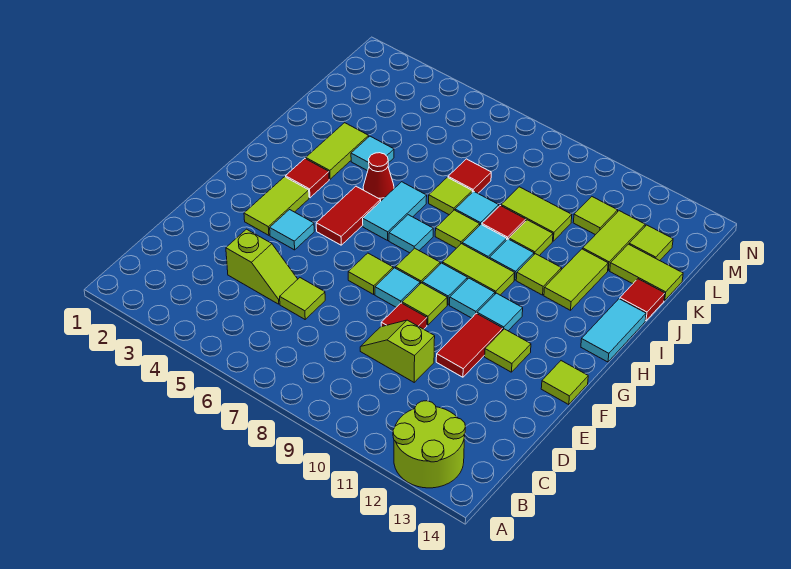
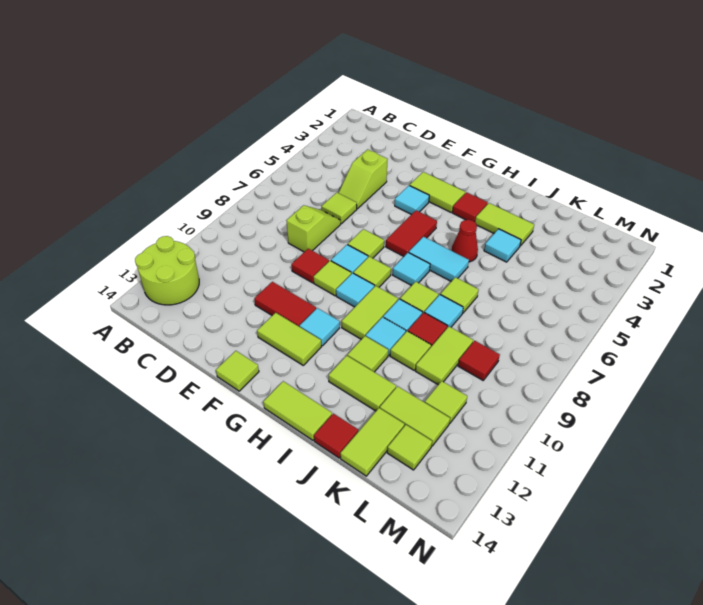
lime slope D9:D10 level 1 top 10 -> lime slope D7:D8 level 1 top 8
lime tile F12 level 1 -> lime tile F12:G12 level 1
red tile G5:H5 level 1 -> red tile G5:G6 level 1
cyan tile G10 level 1 -> none
cyan tile H14:I14 level 1 -> lime tile H14:I14 level 1
red tile K7 level 1 -> red tile L9 level 1

